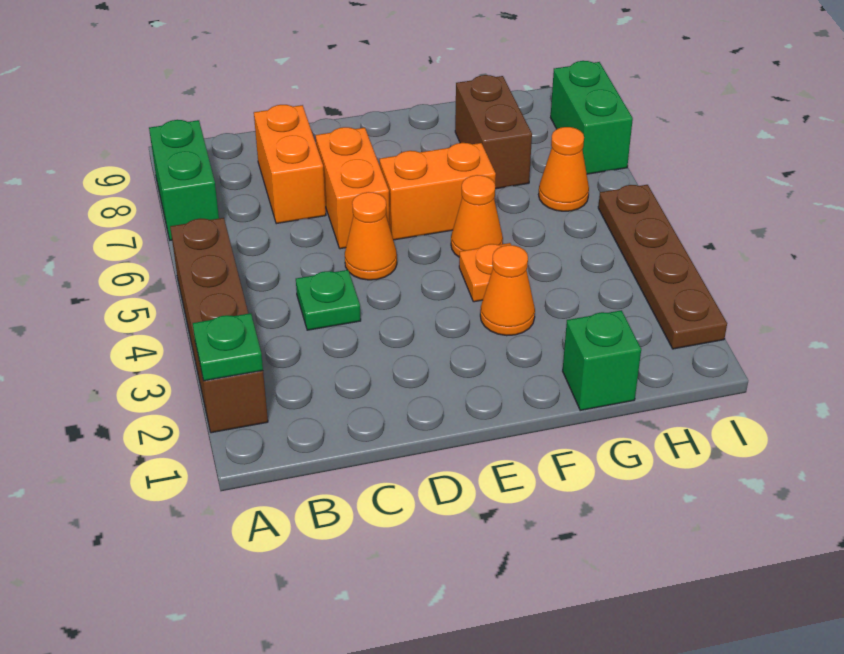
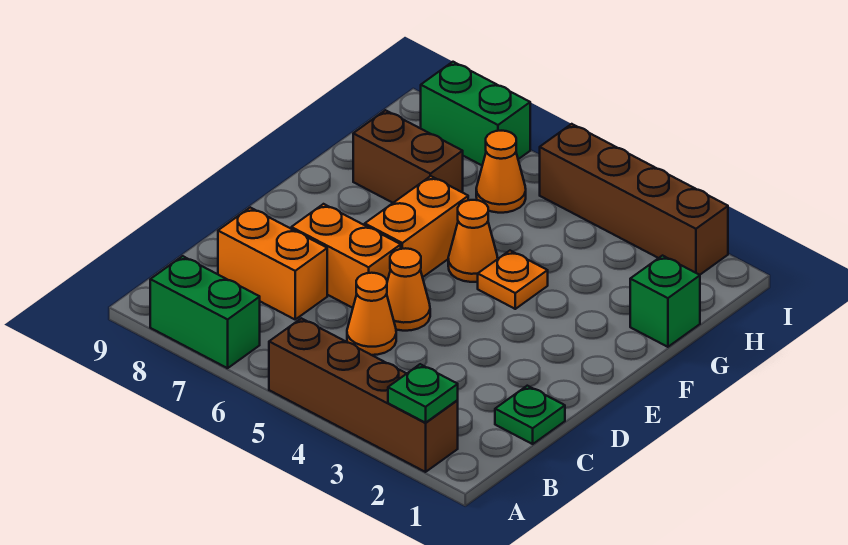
green plate C4 level 1 -> green plate C1 level 1
orange cone F3 level 1 -> orange cone C5 level 1
brown plate I2:I5 level 1 -> brown brick I2:I5 level 1

